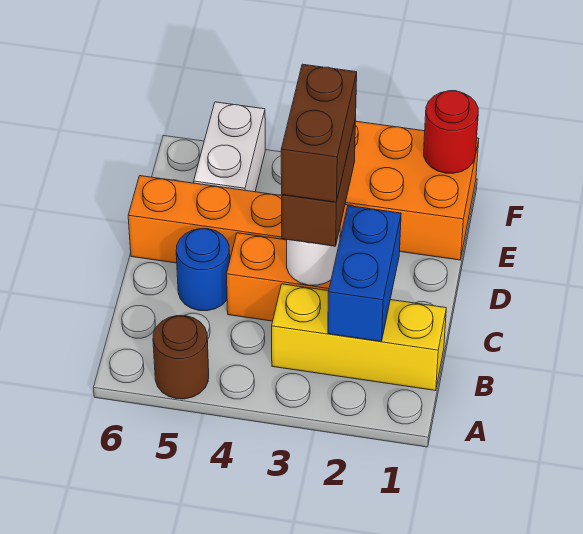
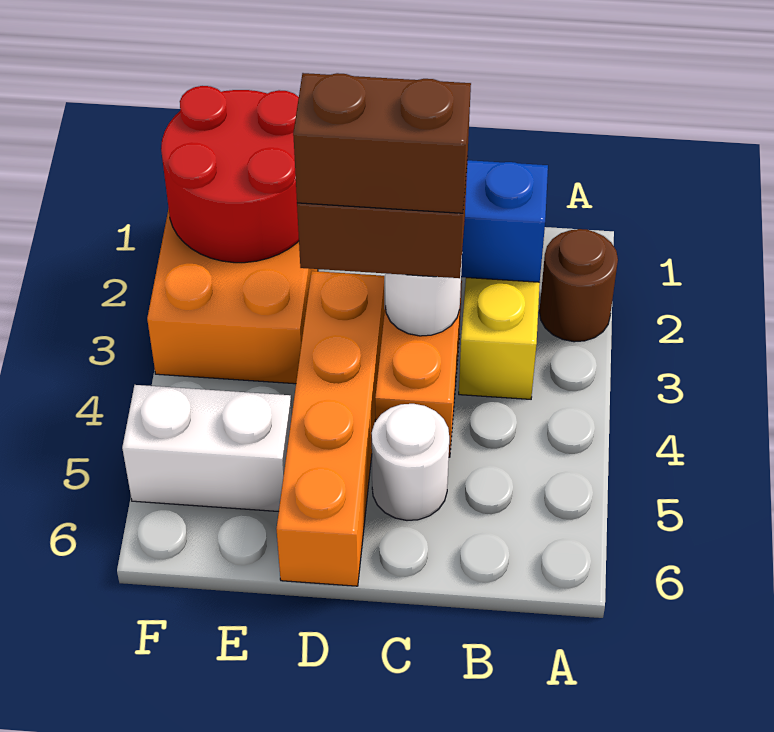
brown round brick A5 level 1 -> brown round brick A2 level 1
blue round brick C5 level 1 -> white round brick C5 level 1
red round brick F1 level 2 -> red round brick E1:F2 level 2

